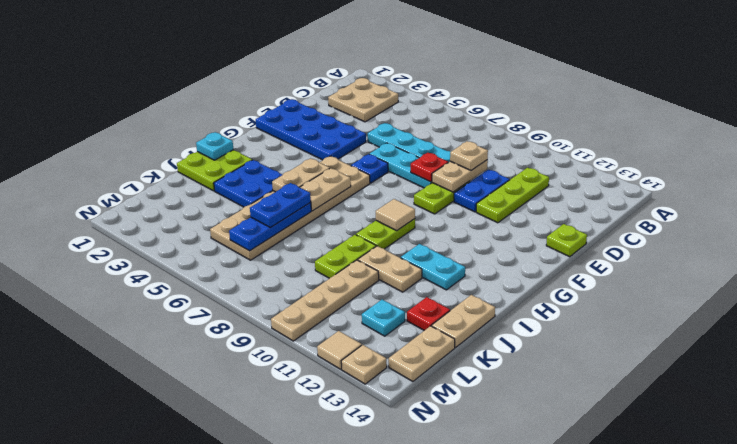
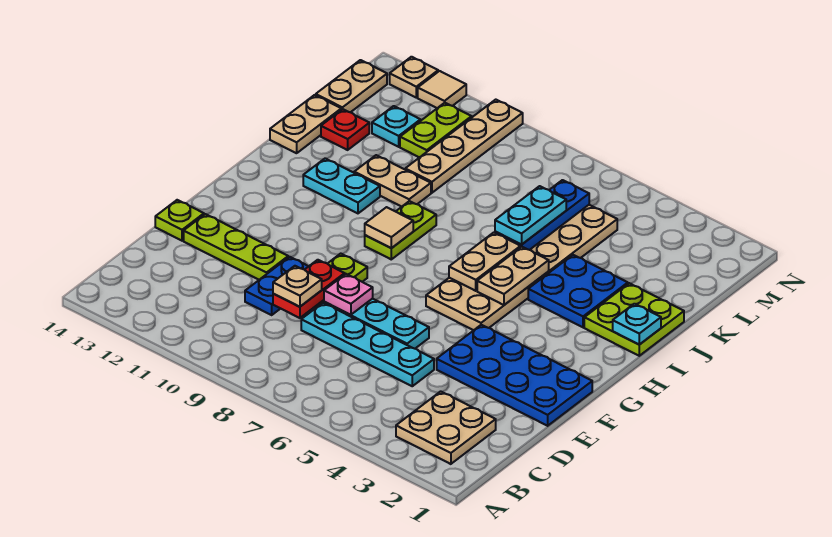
lime plate C11:E11 level 1 -> lime plate E11:E13 level 1
tan plate D9:E9 level 2 -> red plate D9:E9 level 2
red plate E8 level 2 -> pink plate E8 level 2
blue plate F6 level 1 -> none
blue plate J6:K6 level 3 -> cyan plate J6:K6 level 3
lime plate J9:K9 level 1 -> lime plate L11:M11 level 1

